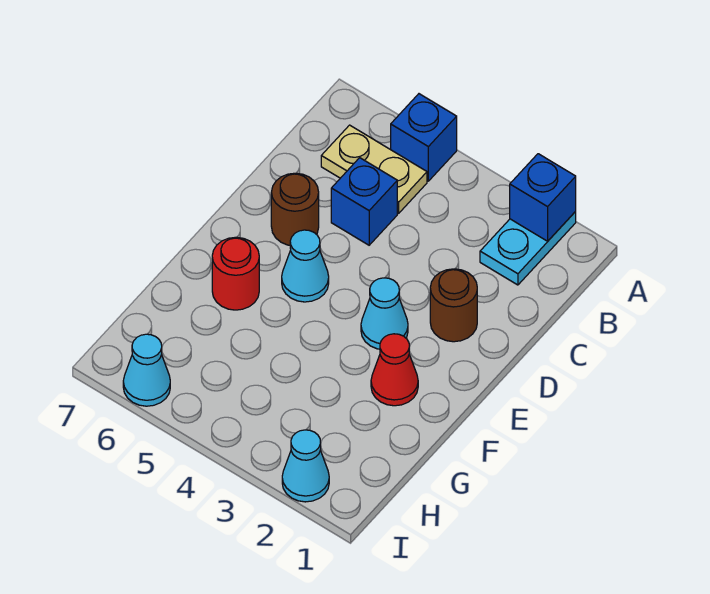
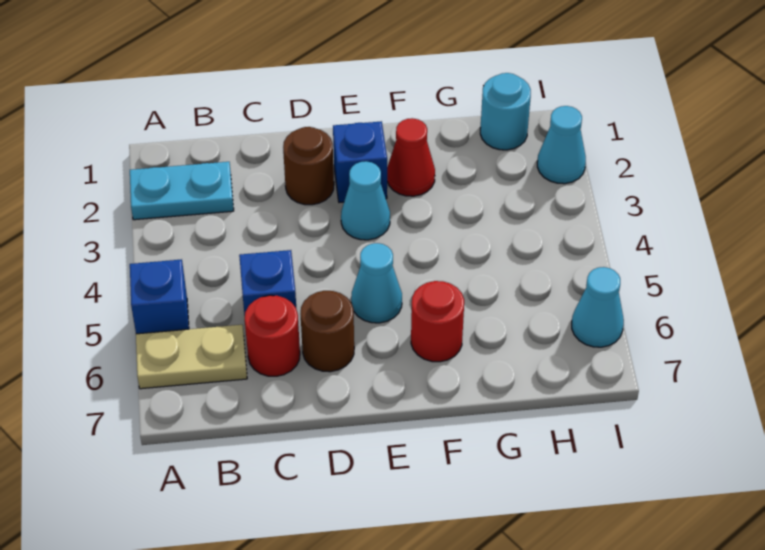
blue brick A2 level 2 -> blue brick E2 level 1
tan plate B5:B6 level 1 -> tan plate A6:B6 level 1
none -> red round brick C6 level 1
none -> cyan round brick H1 level 1

